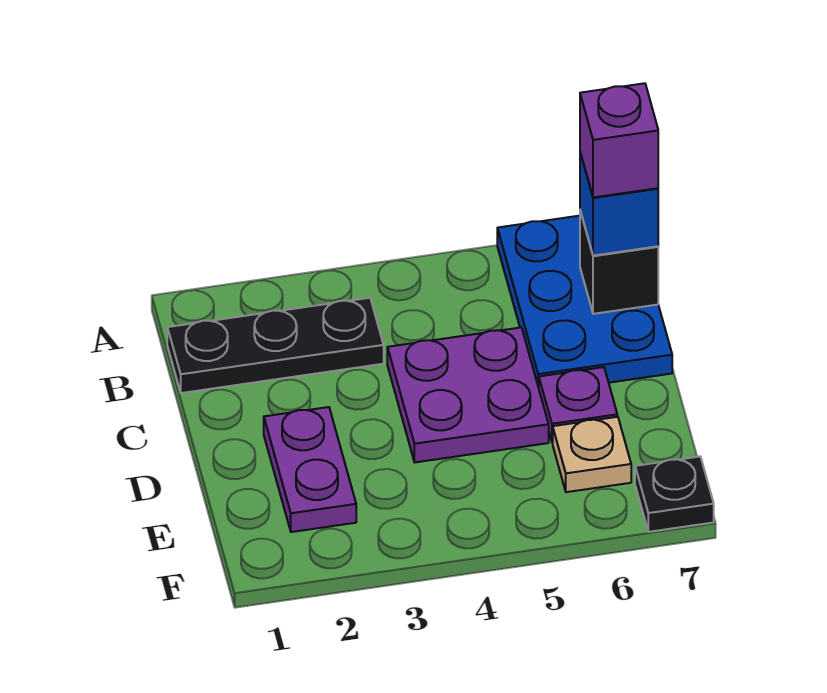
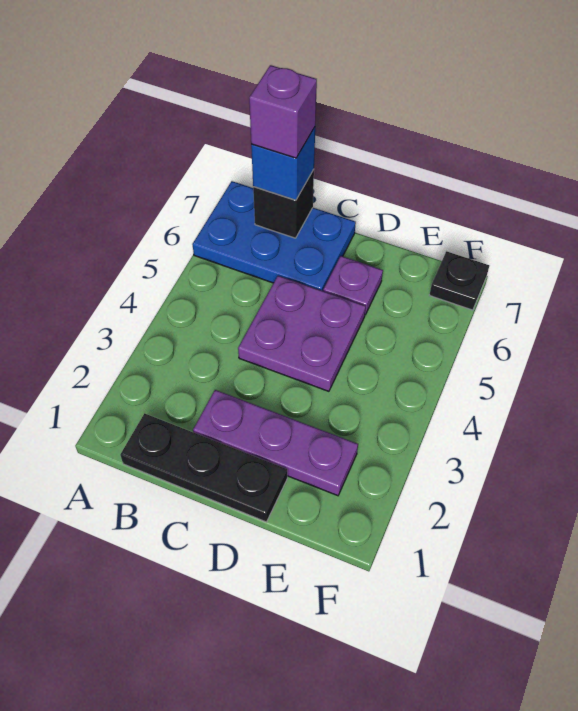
black plate B1:B3 level 1 -> black plate B1:D1 level 1
purple plate D2:E2 level 1 -> purple plate C2:E2 level 1
tan plate E6 level 1 -> none

